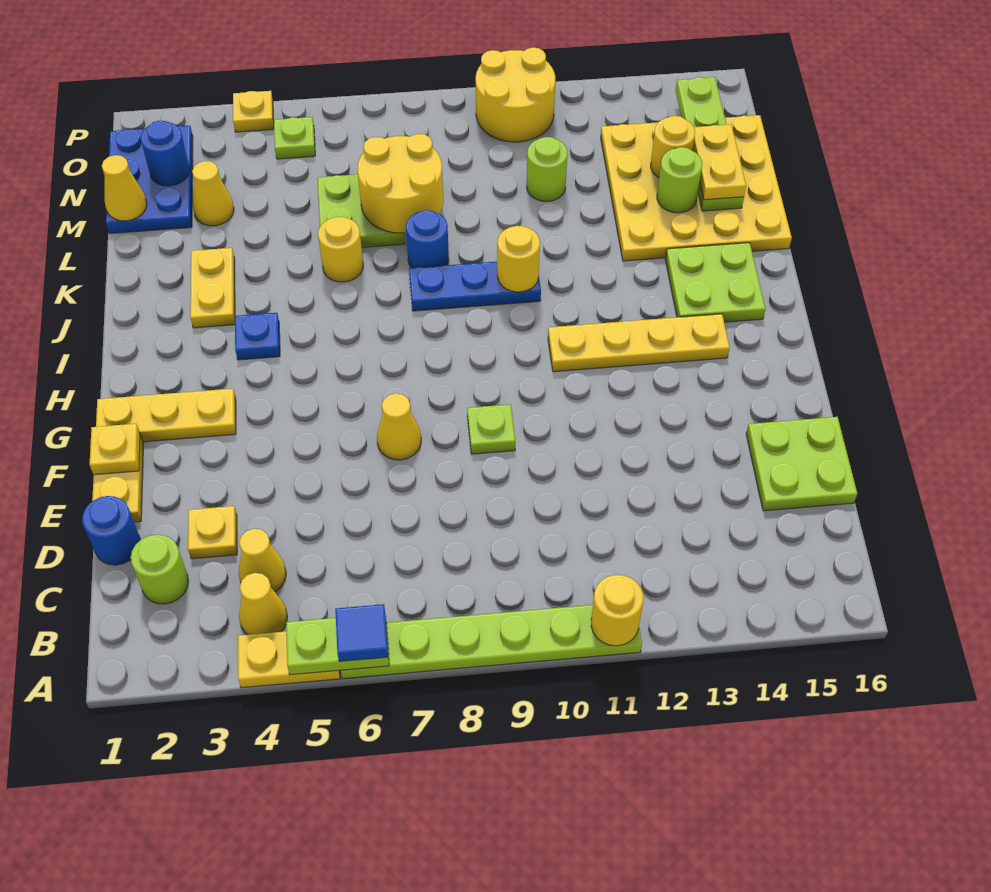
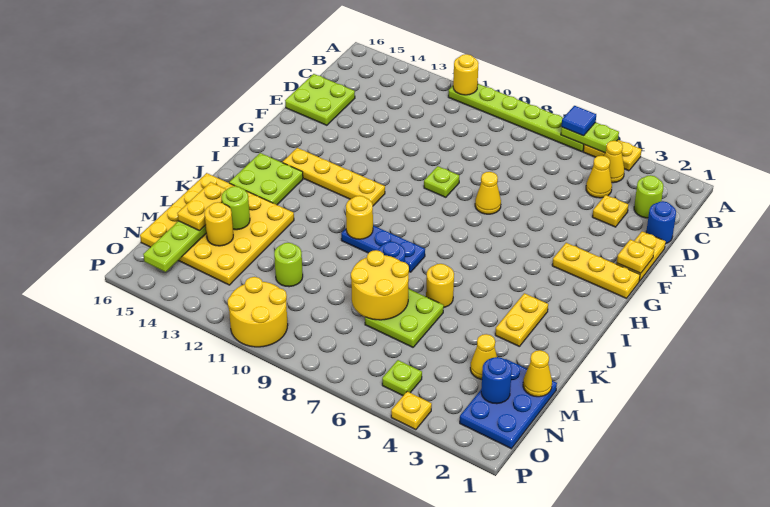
blue plate I4 level 1 -> none

